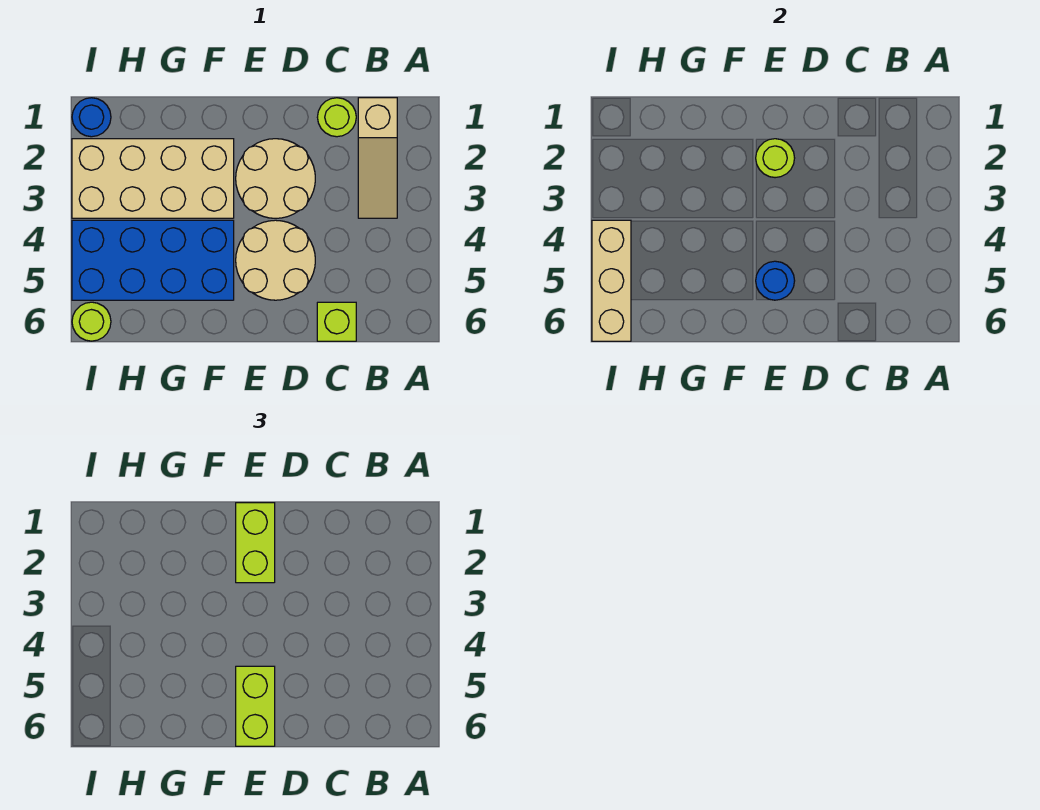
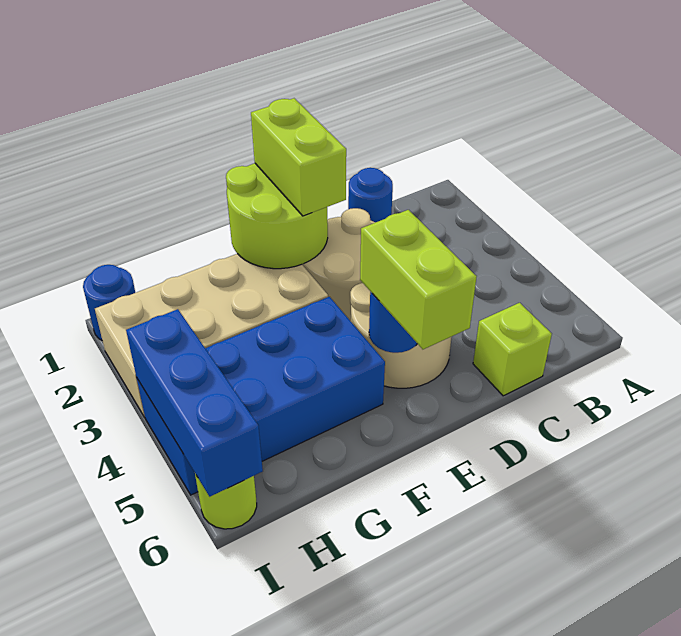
tan slope B1:B3 level 1 top 1 -> none
lime round brick C1 level 1 -> blue round brick C1 level 1
lime round brick E2 level 2 -> lime round brick E1:F2 level 2
tan brick I4:I6 level 2 -> blue brick I4:I6 level 2

